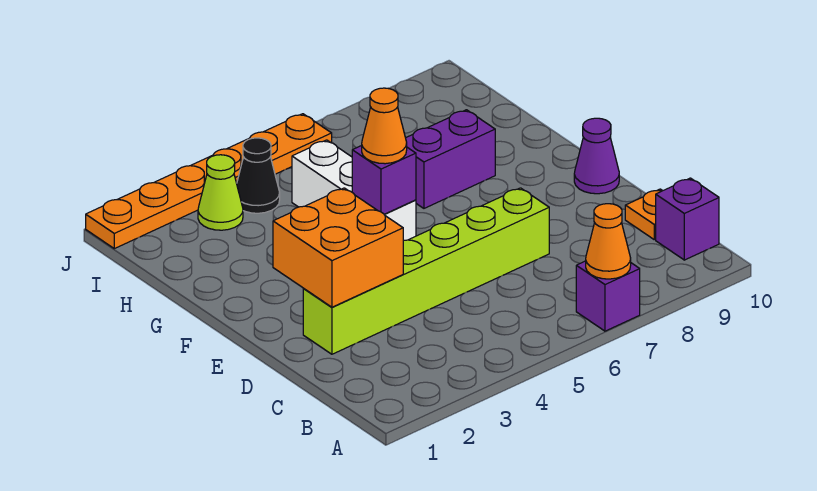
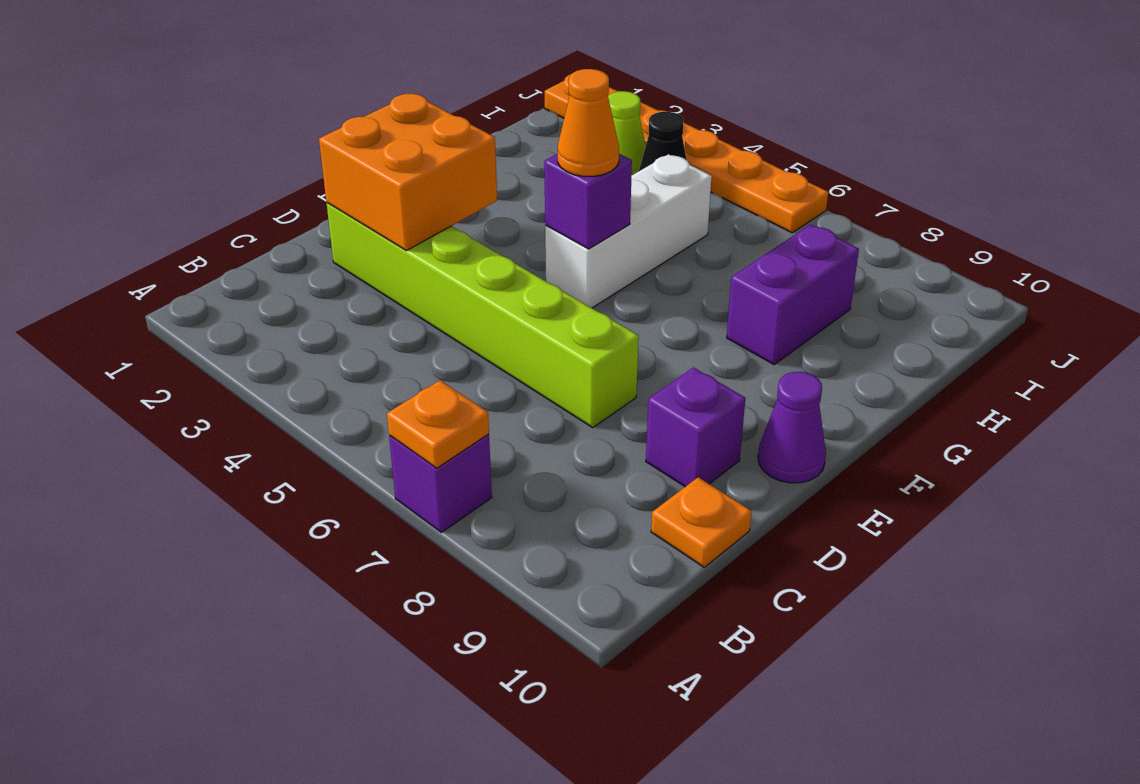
orange cone A7 level 2 -> orange plate A7 level 2
purple brick B10 level 1 -> purple brick D9 level 1
purple brick G7:G8 level 1 -> purple brick G8:H8 level 1

